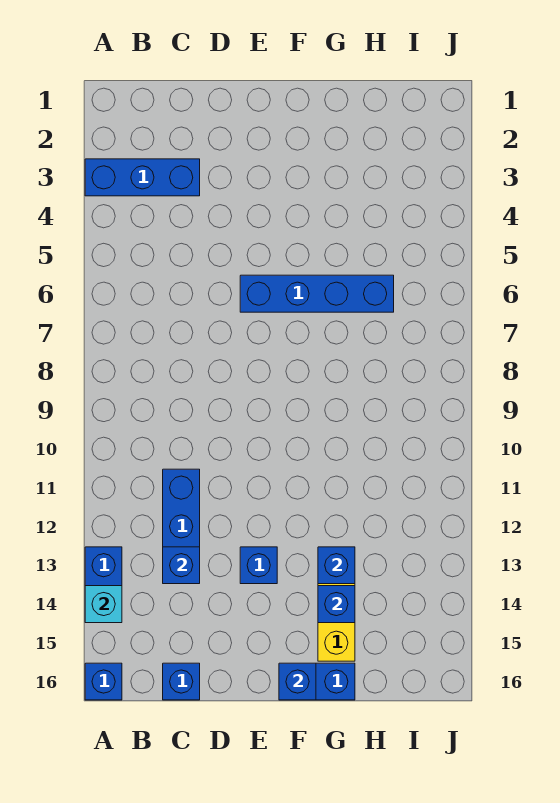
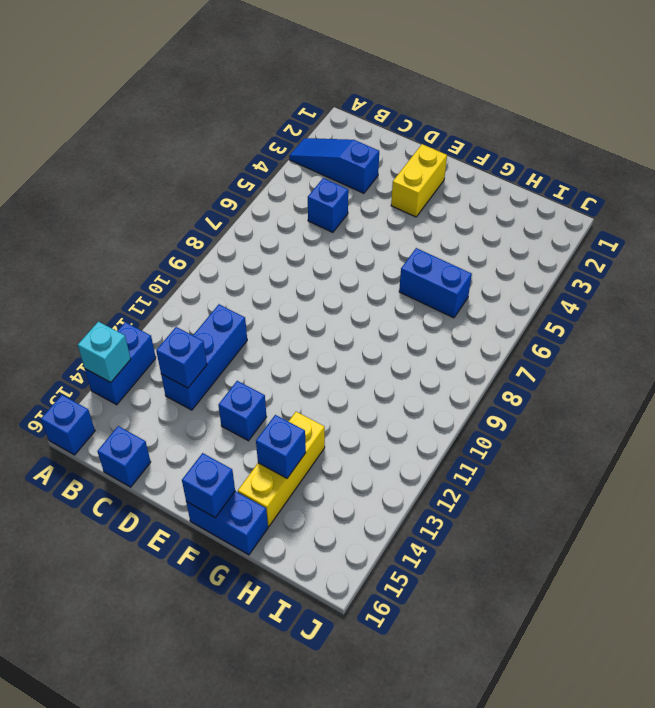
blue brick A3:C3 level 1 -> blue slope A3:C3 level 1 top C
none -> yellow brick E2:E3 level 1
blue brick E6:H6 level 1 -> blue brick G6:H6 level 1
blue brick G13 level 2 -> blue brick C5 level 1

